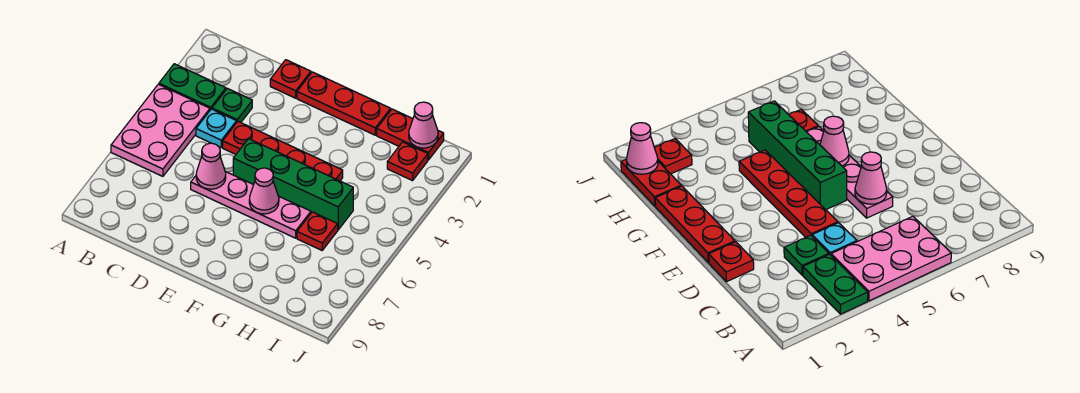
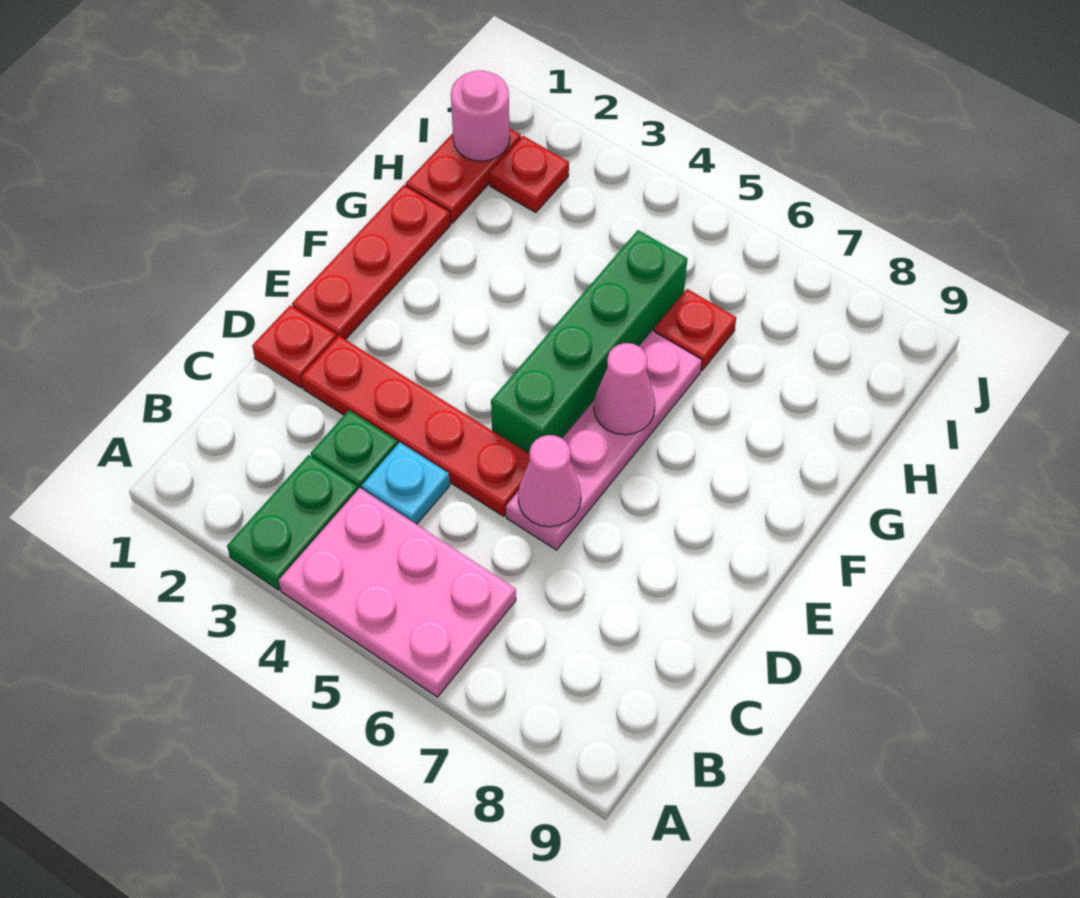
red plate D4:G4 level 1 -> red plate D2:D5 level 1
pink cone I1 level 2 -> pink round brick I1 level 2

